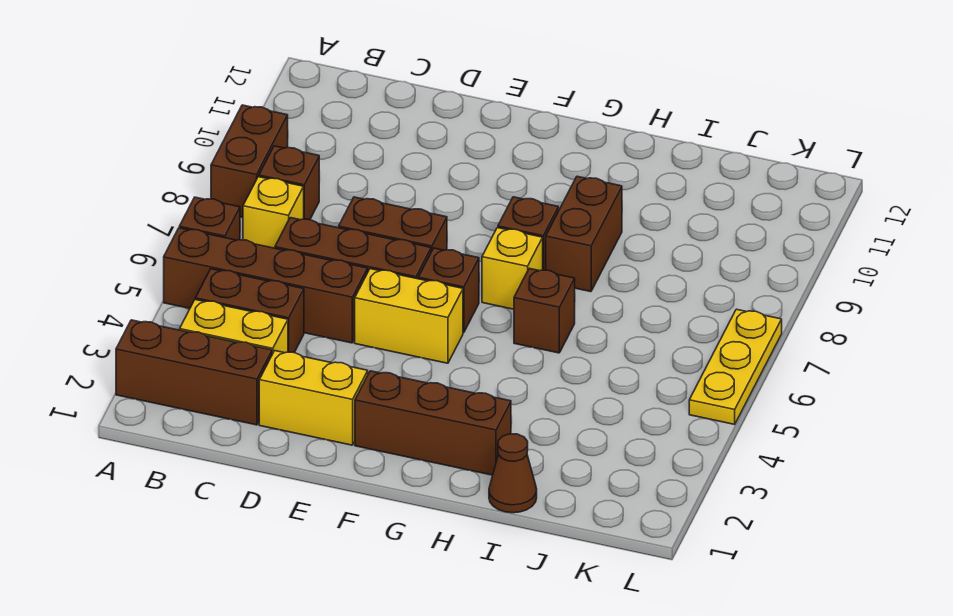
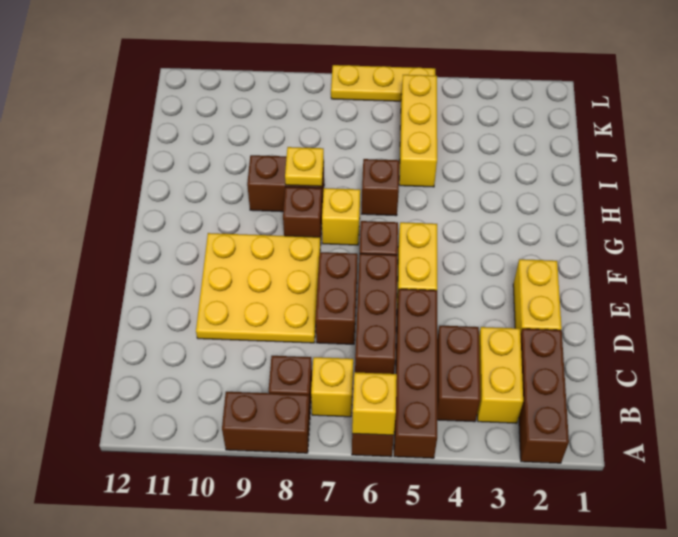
none -> yellow brick A6 level 2
none -> yellow plate D8:F10 level 1
brown brick F2:H2 level 1 -> none
none -> yellow plate H8 level 2
brown cone I1 level 1 -> none
none -> yellow brick I5:K5 level 1

